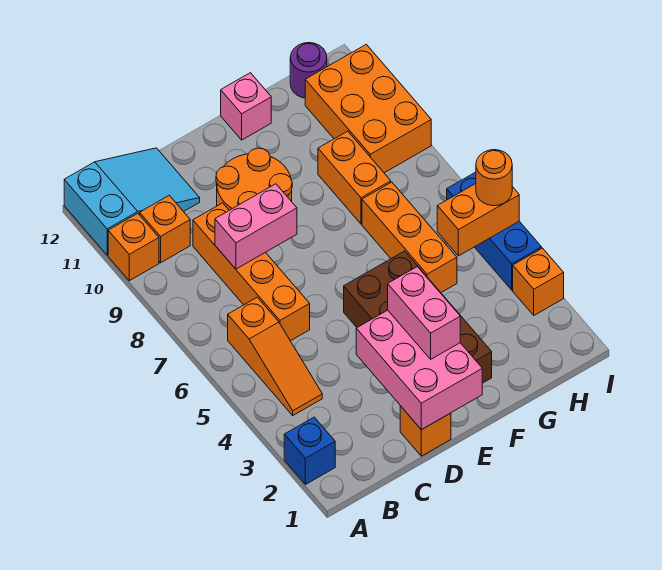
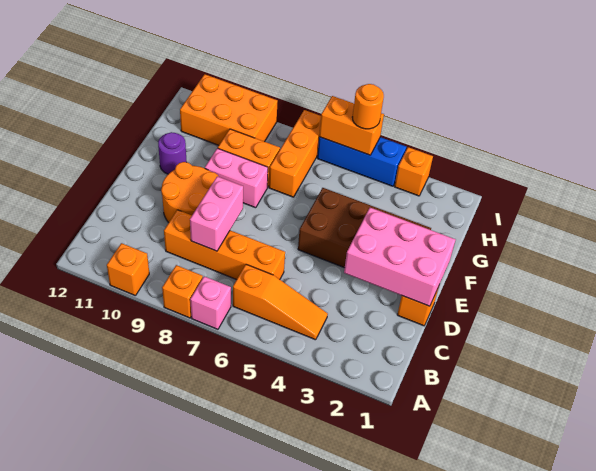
blue brick A2 level 1 -> none
cyan slope A11:C12 level 1 top A -> none
orange brick B10 level 1 -> orange brick A8 level 1
pink brick E2:E3 level 3 -> pink brick F8:F9 level 1
pink brick F12 level 1 -> pink brick A7 level 1
orange brick G5:G7 level 1 -> orange brick G7:I7 level 1
orange brick H5:I5 level 2 -> orange brick I5:I6 level 2
purple round brick H12 level 1 -> purple round brick F11 level 1

